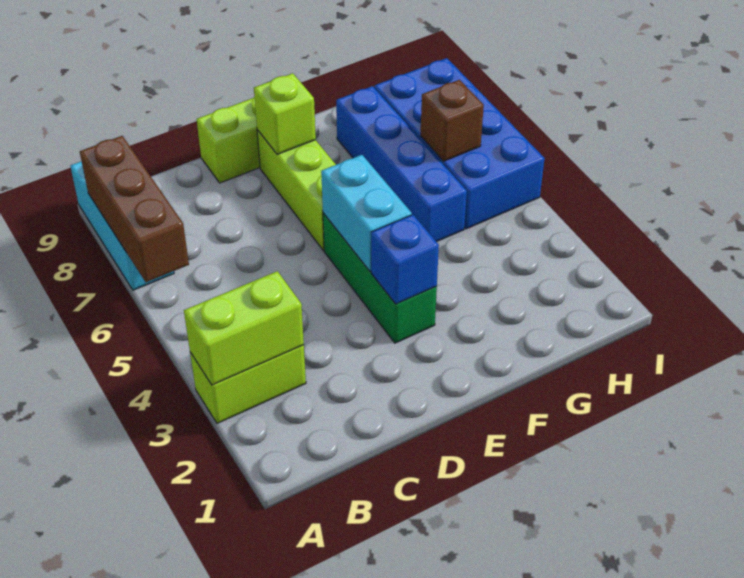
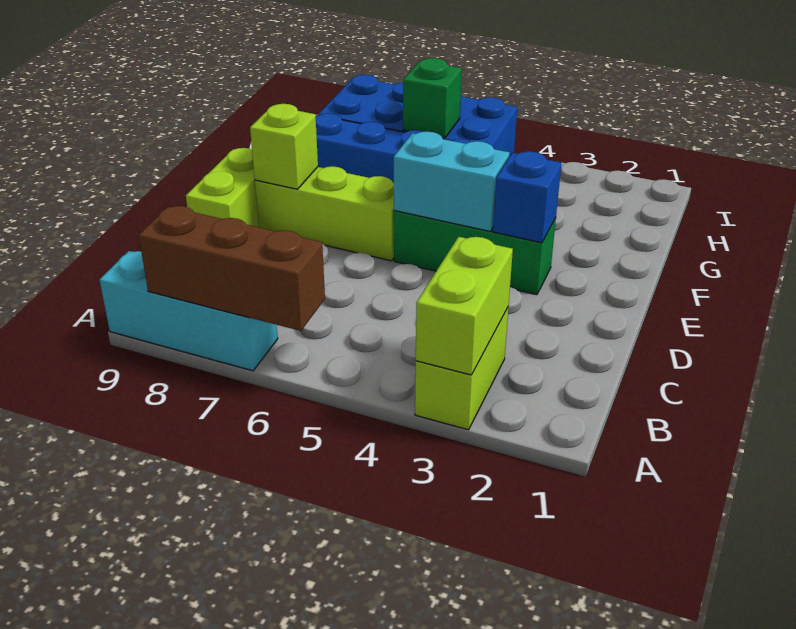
brown brick H6 level 2 -> green brick H6 level 2

